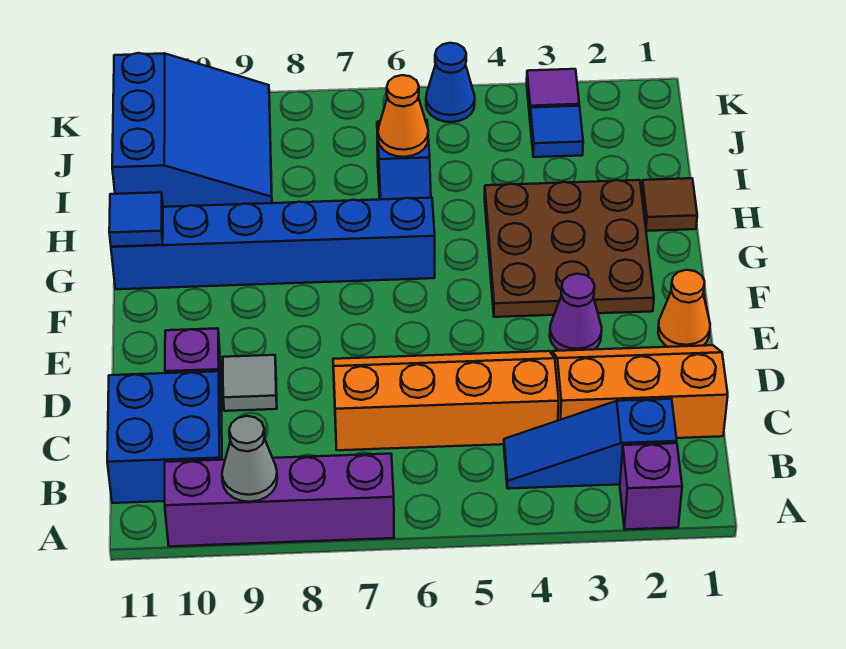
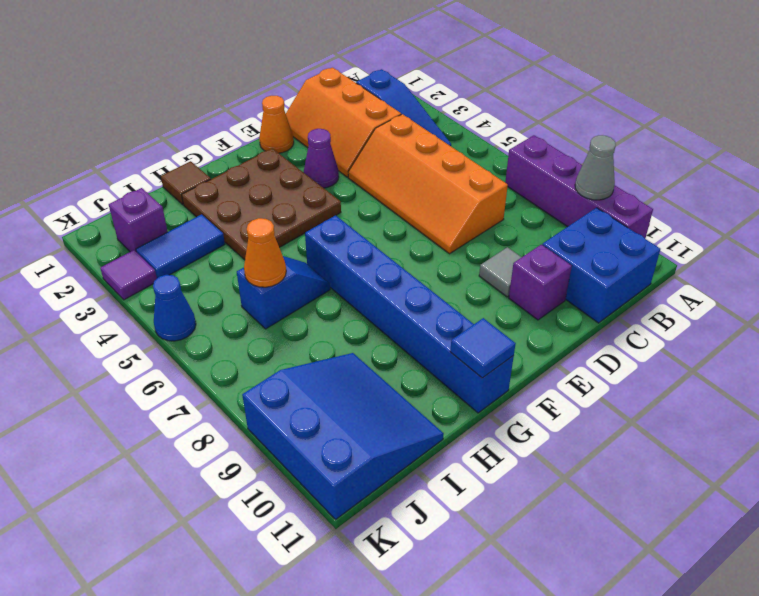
purple brick A2 level 1 -> purple brick J2 level 1
blue slope I9:K11 level 1 top 11 -> blue slope I9:K11 level 1 top K
blue tile J3 level 1 -> blue tile I3:J3 level 1

